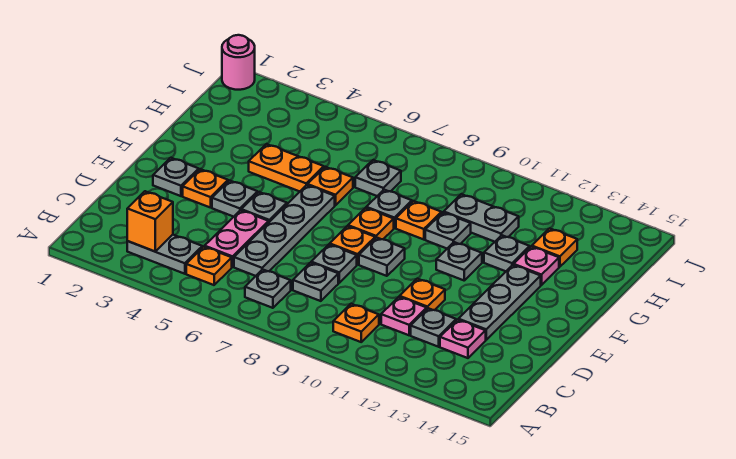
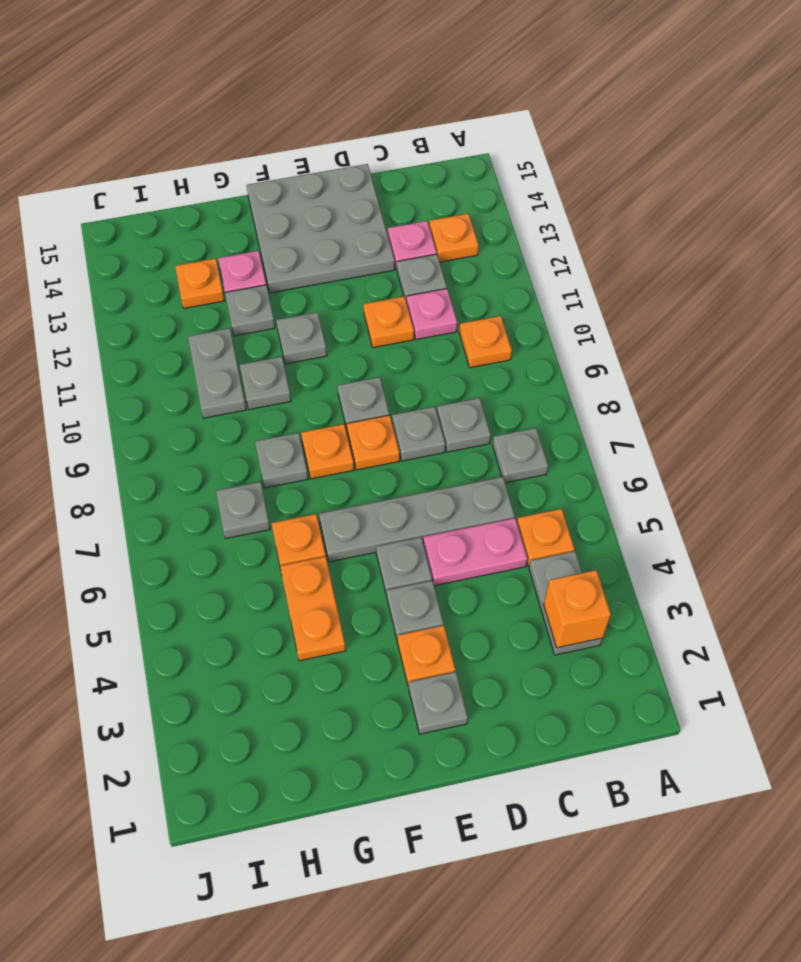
grey plate D13:F13 level 1 -> grey plate D13:F15 level 1
orange plate G9 level 1 -> orange plate B13 level 1
pink round brick J1 level 1 -> none

